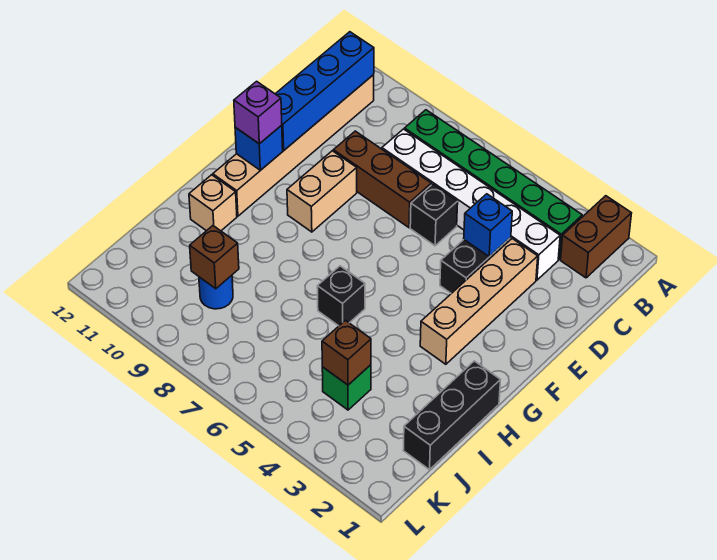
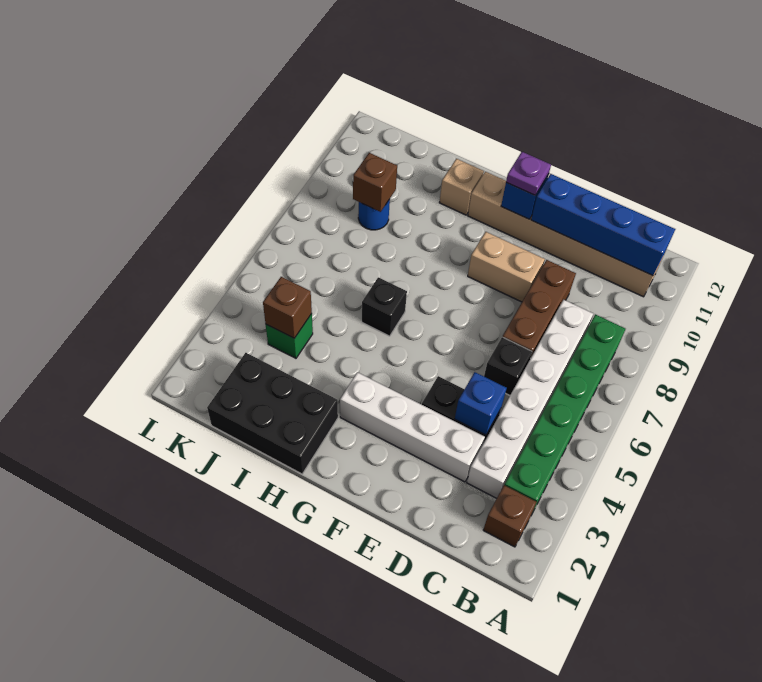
brown brick A2:B2 level 1 -> brown brick B2 level 1
tan brick D3:G3 level 1 -> white brick D3:G3 level 1
purple brick F11 level 3 -> purple plate F11 level 3
black brick H1:J1 level 1 -> black brick H1:J2 level 1

